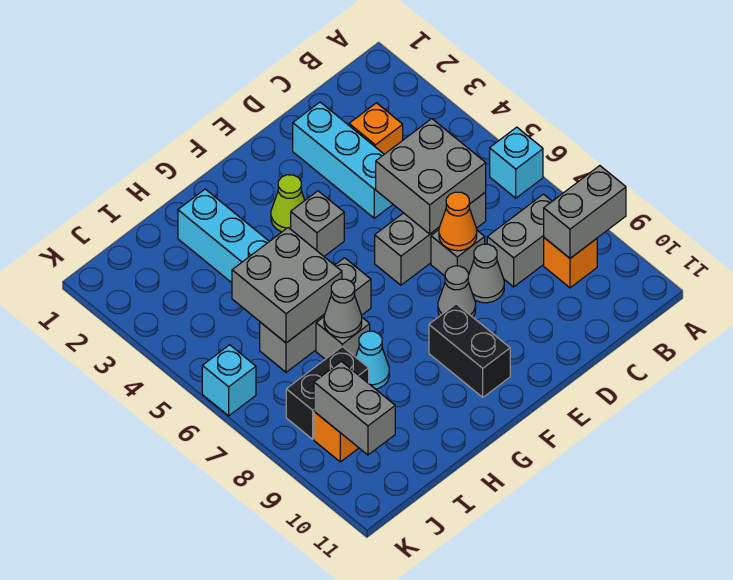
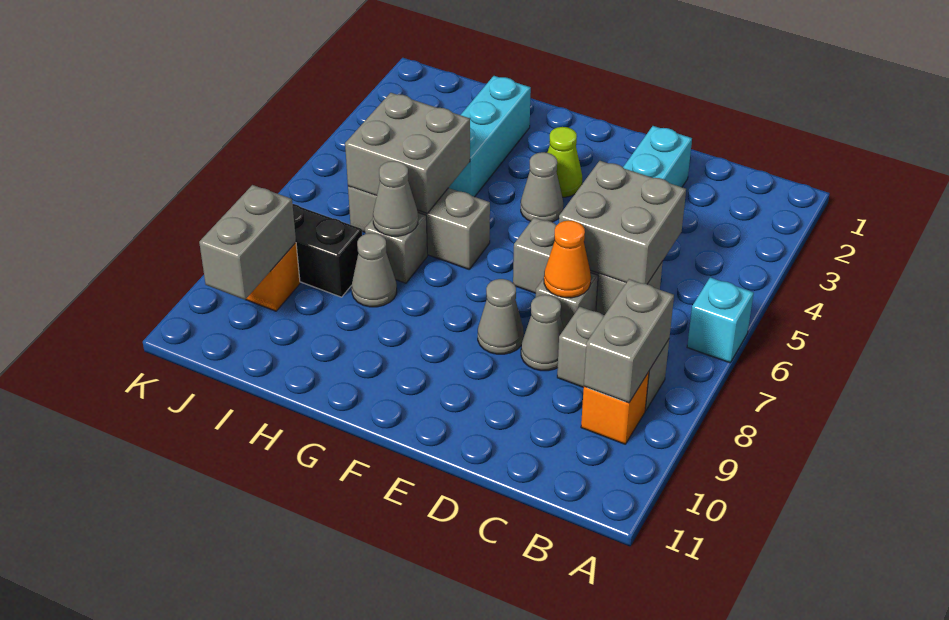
grey brick A9:B9 level 2 -> grey brick B8:B9 level 2
orange brick C3 level 1 -> none
grey brick F4 level 1 -> grey cone F4 level 1
black brick F9:F10 level 1 -> none
cyan cone H8 level 1 -> grey cone H8 level 1
cyan brick K6 level 1 -> none

